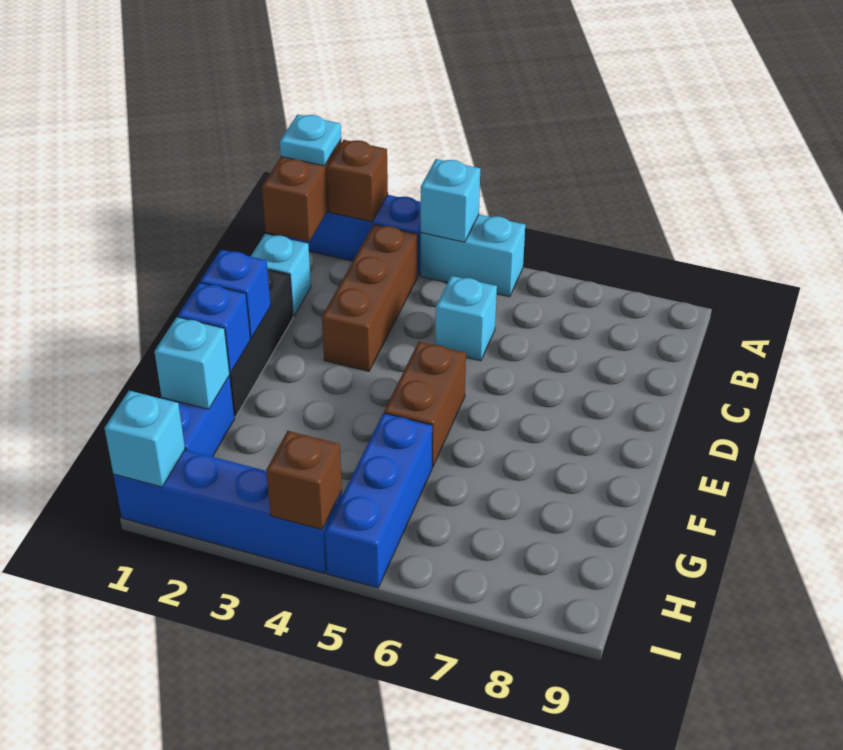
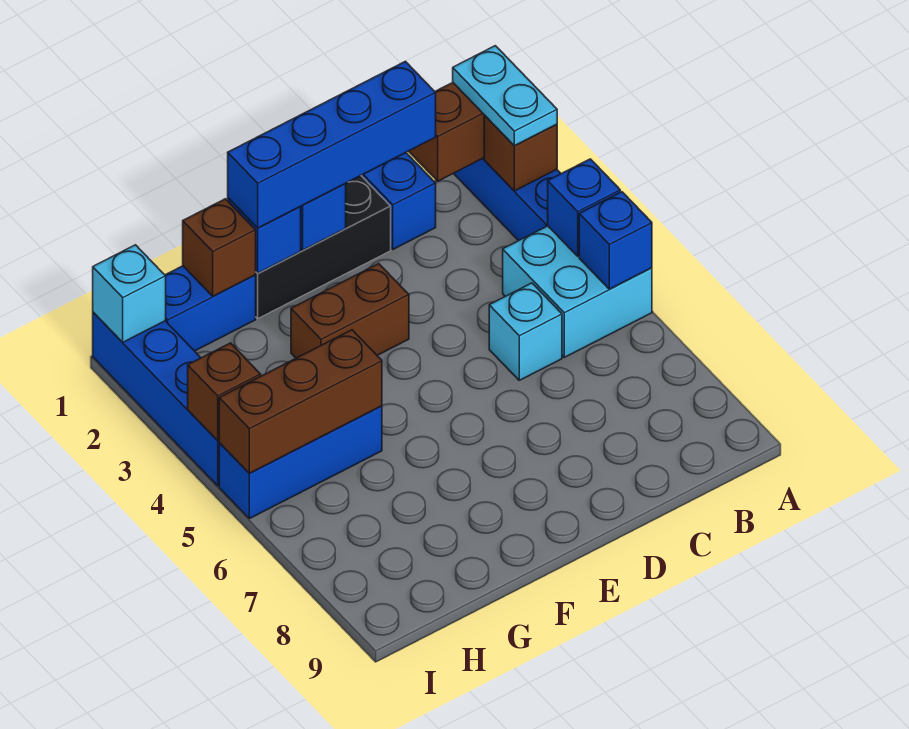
cyan plate A1 level 3 -> cyan plate A1:A2 level 3
cyan brick A4:A5 level 1 -> cyan brick A4:B5 level 1
cyan brick A4 level 2 -> blue brick A4 level 2
none -> blue brick A5 level 2
brown brick B3:D3 level 1 -> brown brick G5:I5 level 2
cyan brick C1 level 1 -> blue brick C1 level 1
none -> blue brick C1:F1 level 3
brown brick E5:F5 level 1 -> brown brick E3:F3 level 1
cyan brick G1 level 2 -> brown brick G1 level 2

